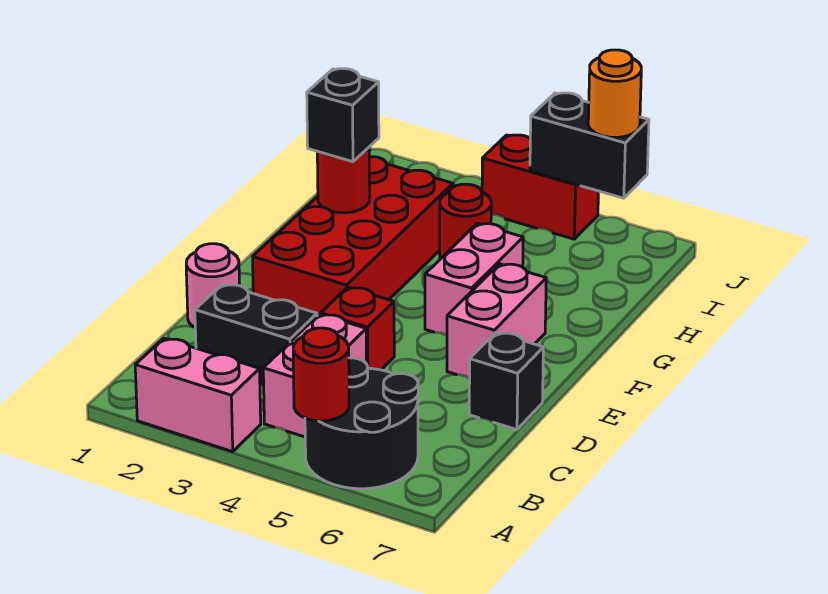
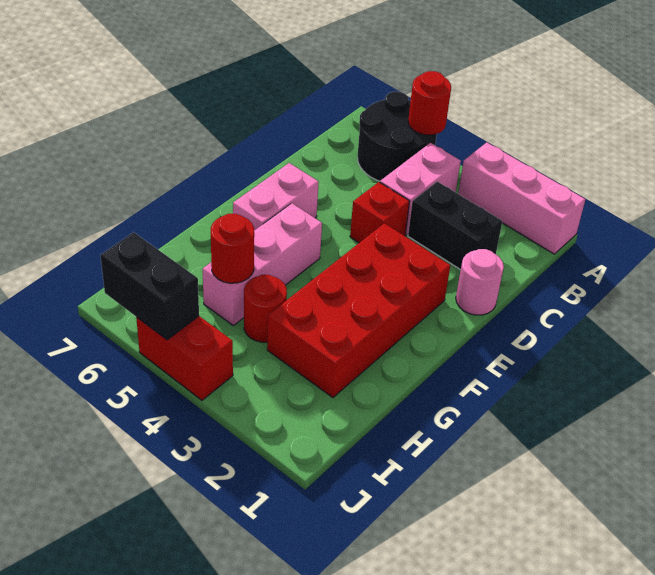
pink brick A2:A3 level 1 -> pink brick A1:A3 level 1
black brick D7 level 1 -> none
pink brick F5:G5 level 1 -> pink brick F5:H5 level 1
red round brick G2 level 2 -> red round brick H5 level 2
black brick G2 level 3 -> none
orange round brick J6 level 3 -> none

